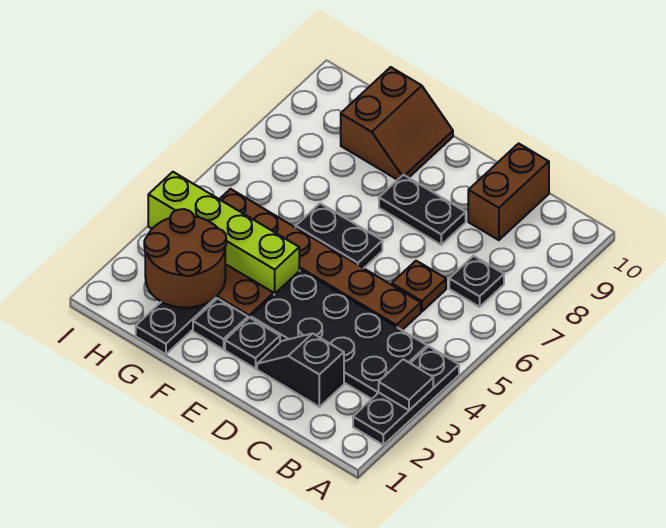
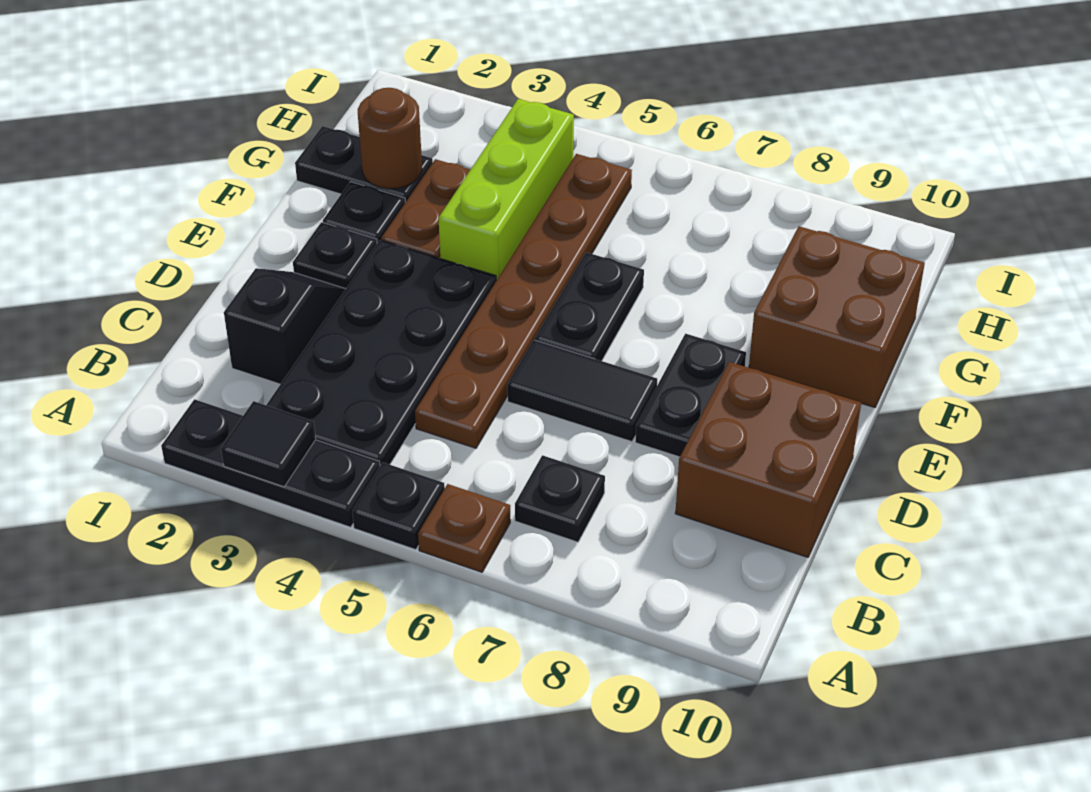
none -> black plate A5 level 1
brown plate C6 level 1 -> brown plate A6 level 1
brown brick C9:C10 level 1 -> brown brick C9:D10 level 1
none -> black tile D6:D7 level 1
lime brick F4:I4 level 1 -> lime brick F4:H4 level 1
brown slope F9:G10 level 1 top G -> brown brick F9:G10 level 1
brown round brick G2:H3 level 2 -> brown round brick G2 level 2

